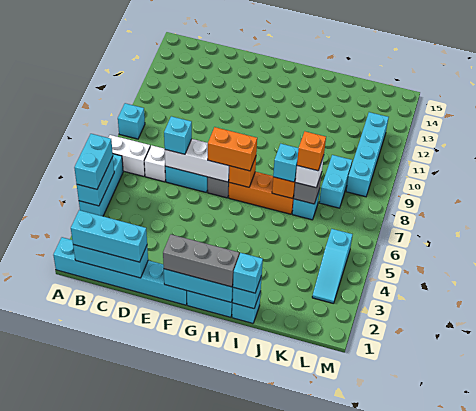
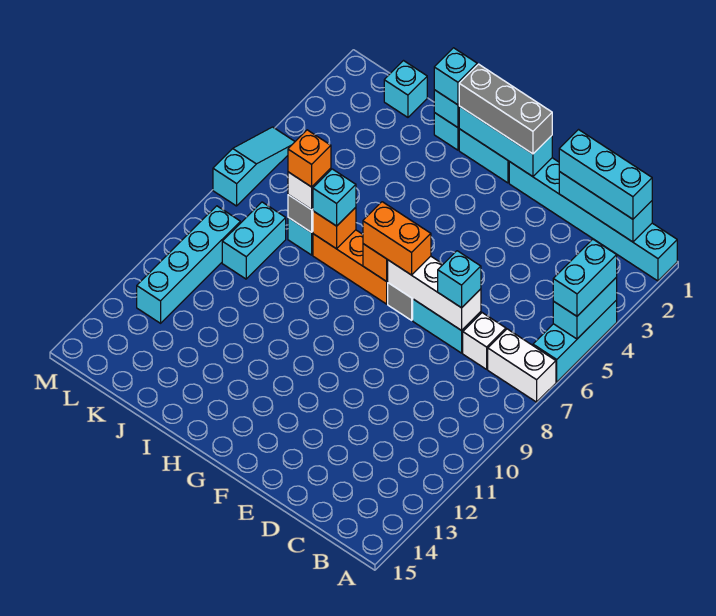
cyan brick A9 level 1 -> cyan brick K1 level 1
cyan slope L3:L5 level 1 top 5 -> cyan slope M5:M7 level 1 top 7

